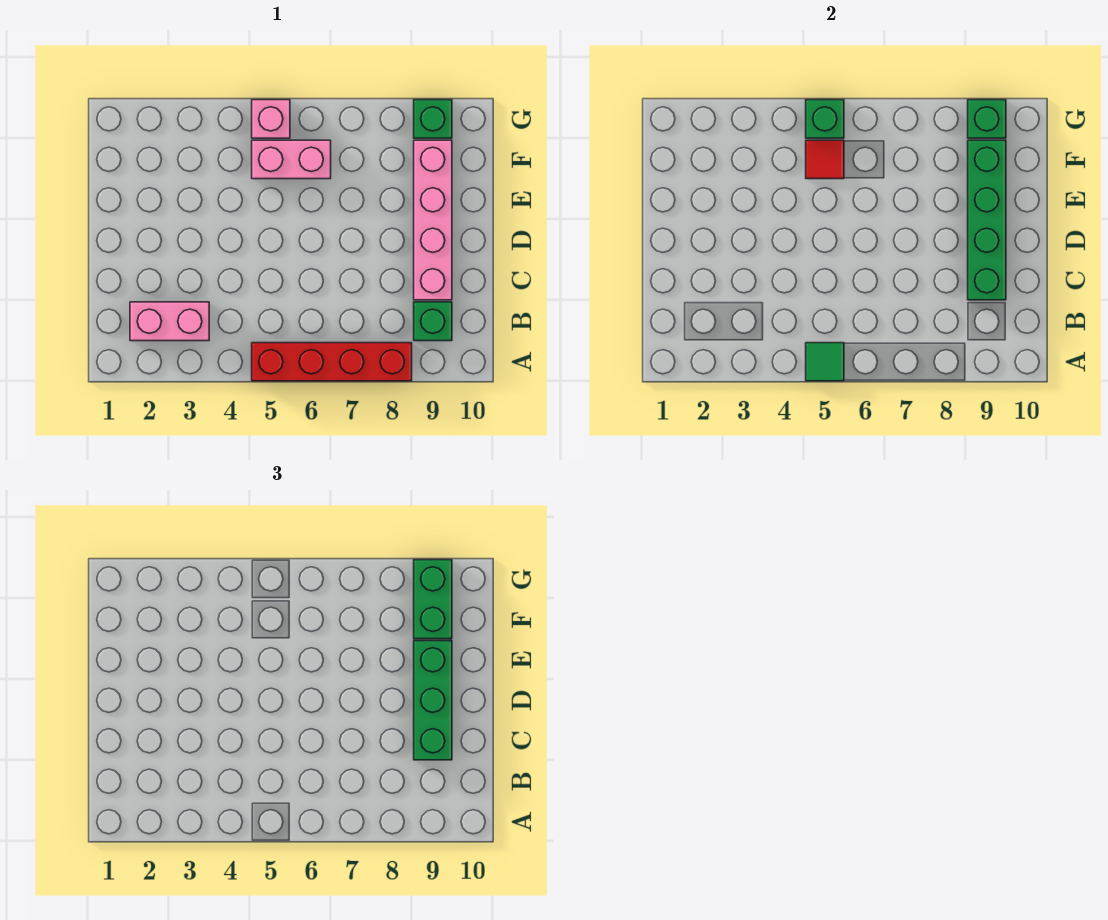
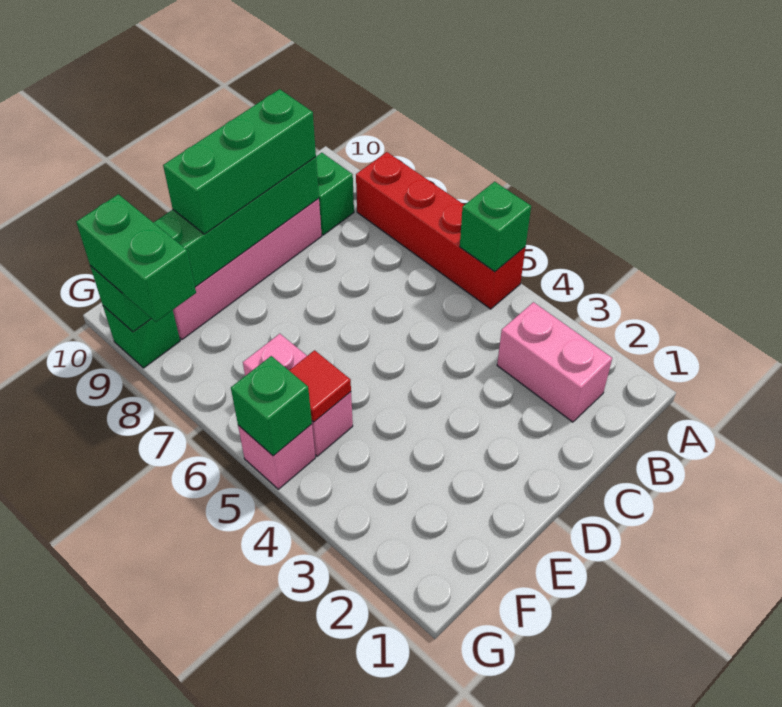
green tile A5 level 2 -> green brick A5 level 2
green brick F9:G9 level 3 -> green brick G8:G9 level 3

